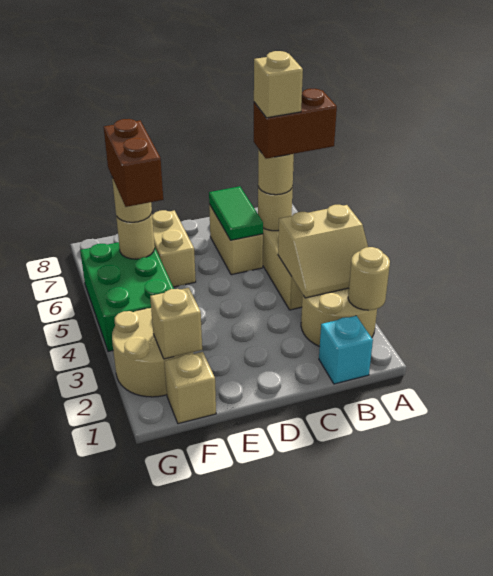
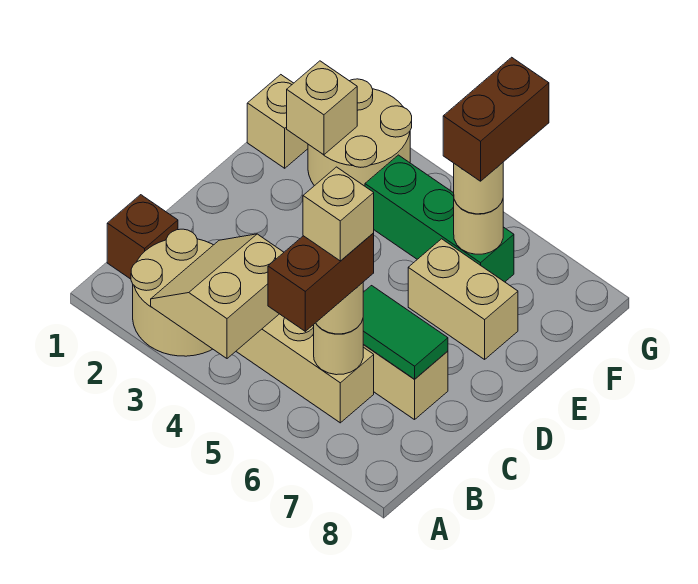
tan round brick A2 level 2 -> none
cyan brick B1 level 1 -> brown brick B1 level 1
green brick F4:G6 level 1 -> green brick F4:F6 level 1
brown brick F5:F6 level 4 -> brown brick F6:G6 level 4

